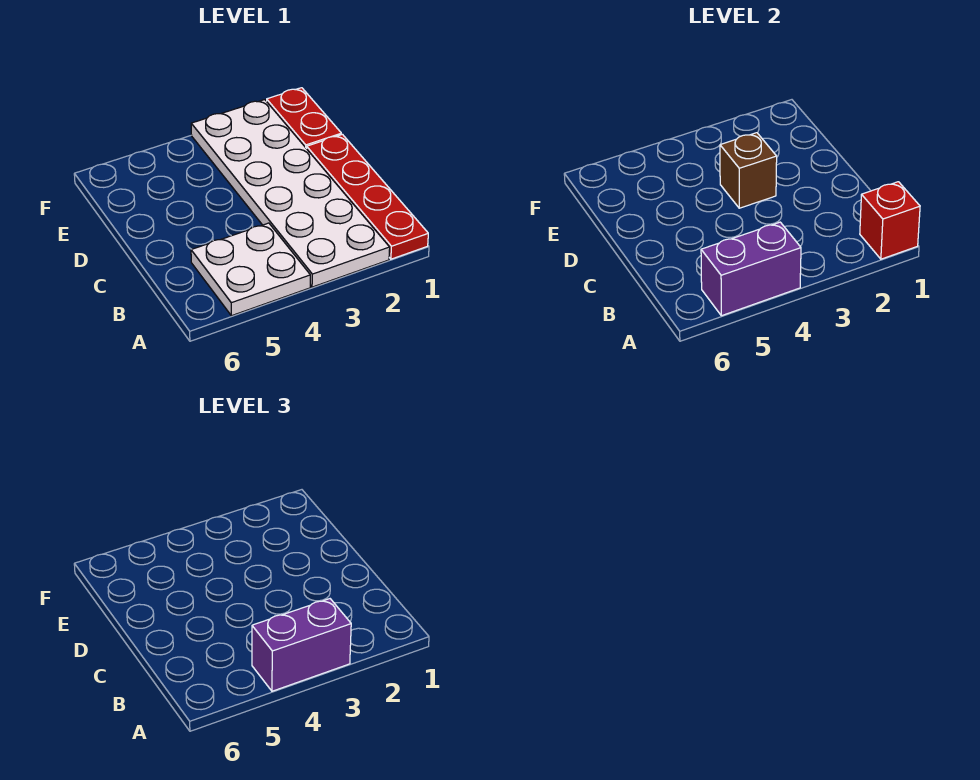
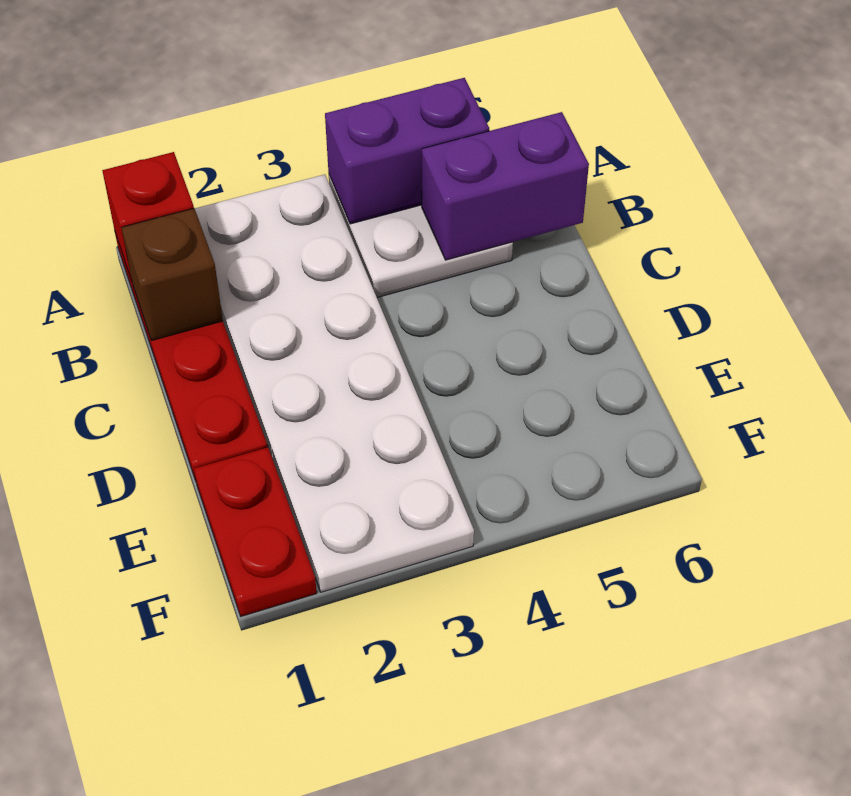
purple brick A3:A4 level 3 -> purple brick B5:B6 level 2
brown brick D3 level 2 -> brown brick B1 level 2

